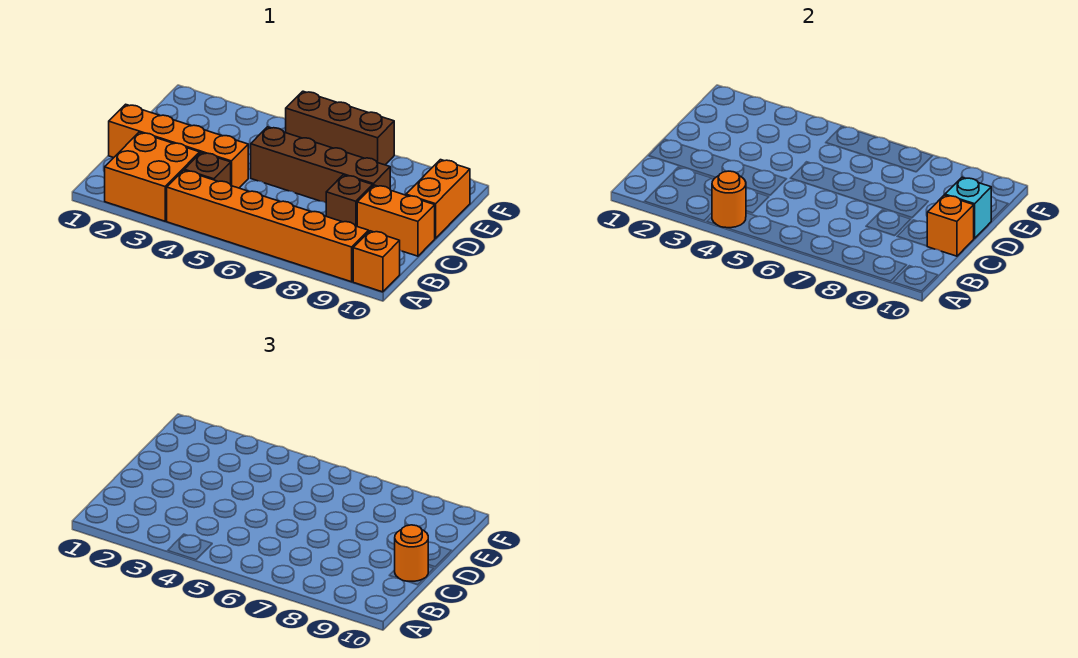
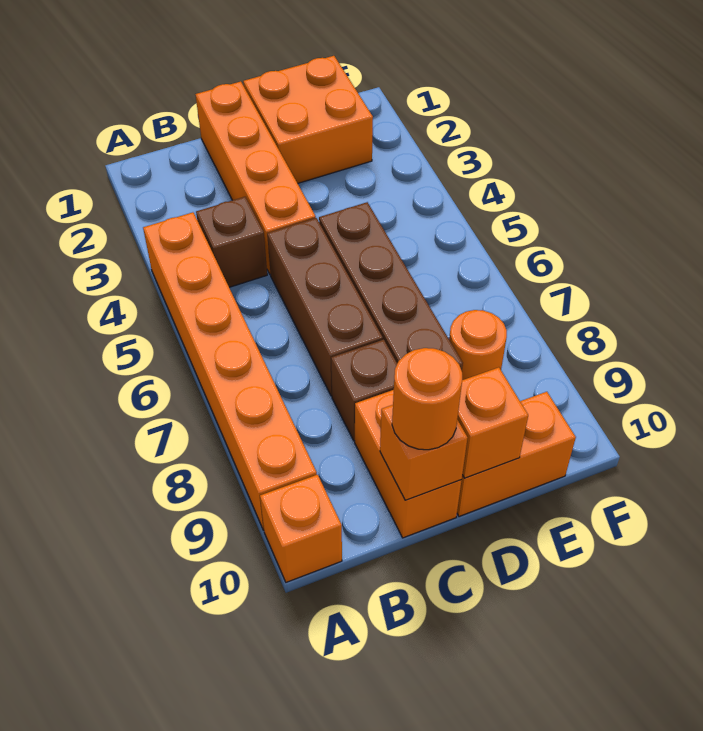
orange brick A2:B3 level 1 -> orange brick D1:E2 level 1
orange round brick A4 level 2 -> orange round brick E8 level 1
cyan brick D10 level 2 -> orange brick D10 level 2
brown brick F5:F7 level 1 -> brown brick C5:C7 level 1

